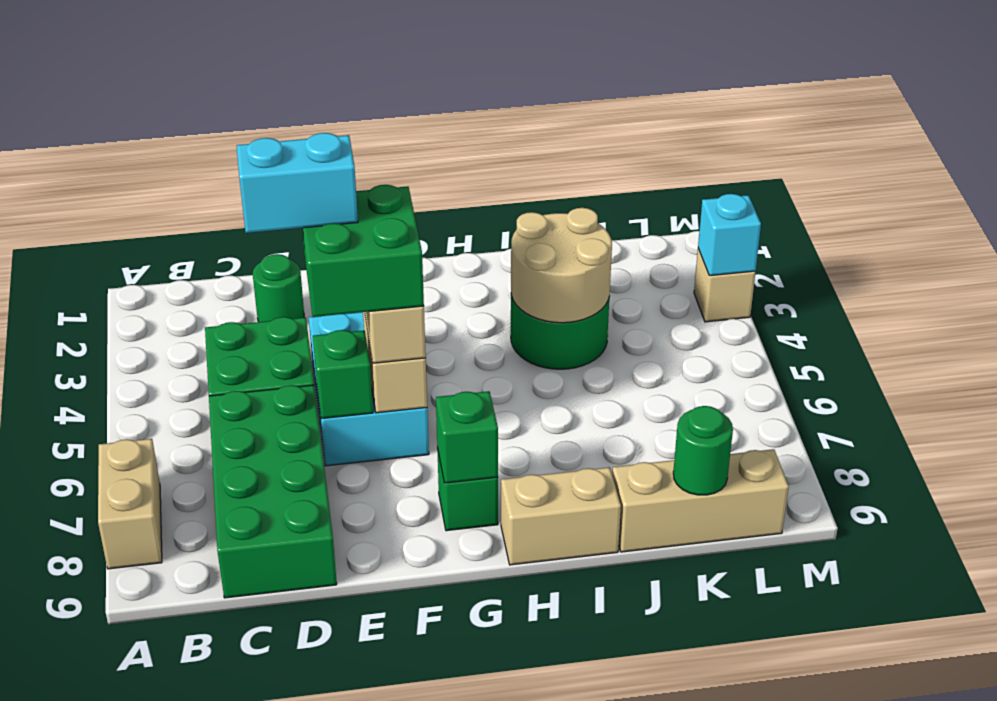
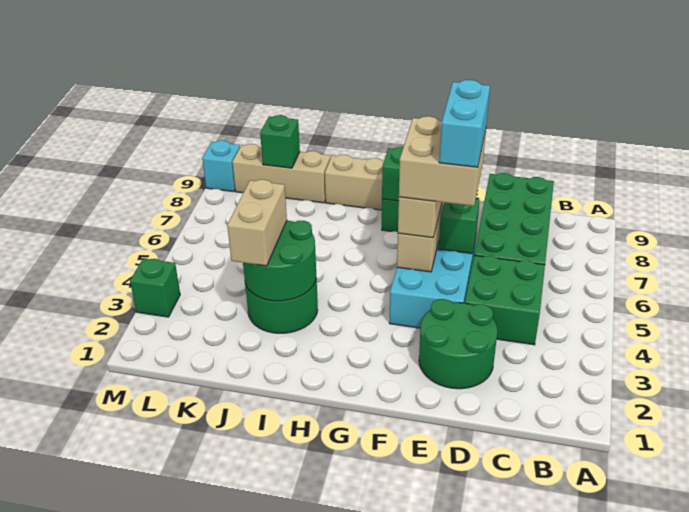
tan brick A7:A8 level 1 -> tan brick J3:J4 level 3
green round brick D2 level 1 -> green round brick D2:E3 level 1
cyan brick D5:E5 level 5 -> cyan brick E5:E6 level 5
green brick E5:F6 level 4 -> tan brick E5:F6 level 4
tan round brick I3:J4 level 2 -> green round brick I3:J4 level 2
green round brick K9 level 2 -> green brick K9 level 2
tan brick M3 level 1 -> green brick M3 level 1
cyan brick M3 level 2 -> cyan brick M9 level 1

